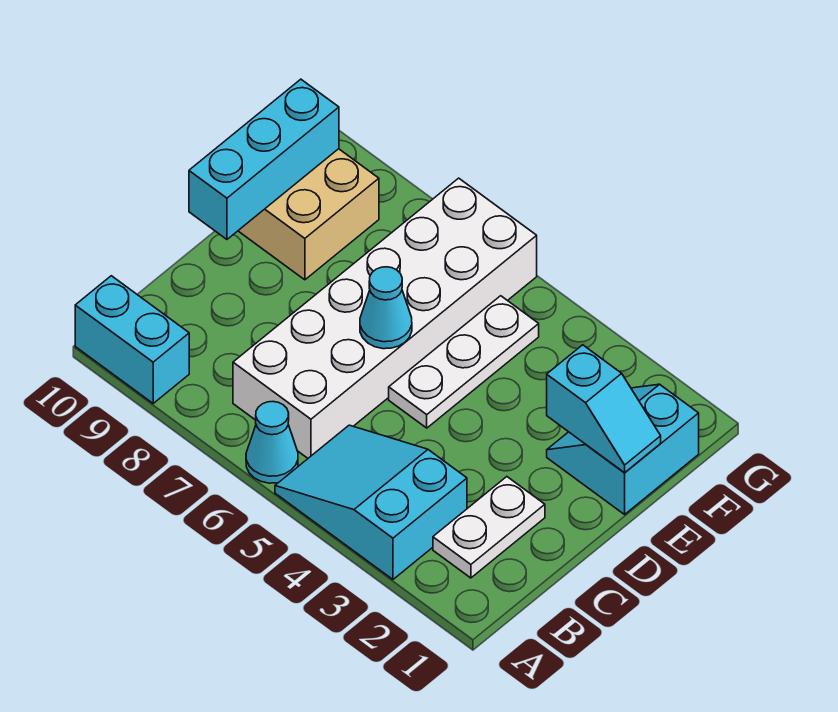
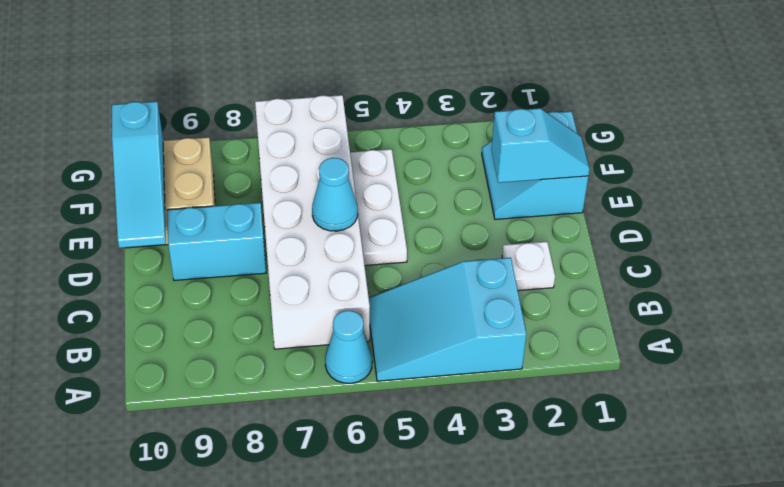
cyan brick A9:A10 level 1 -> cyan brick D8:D9 level 1
white plate B2:C2 level 1 -> white plate C2 level 1
cyan brick D10:F10 level 2 -> cyan slope D10:F10 level 2 top F

